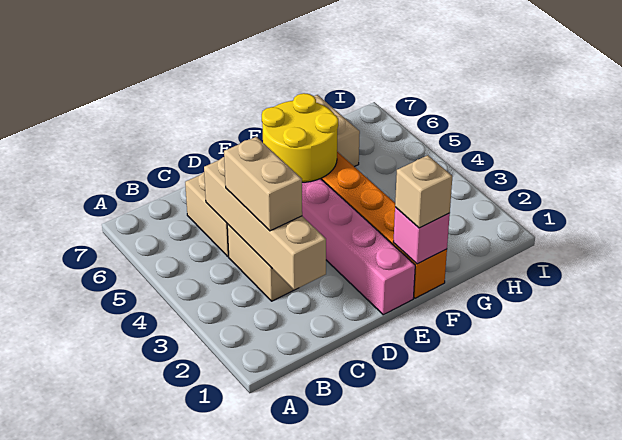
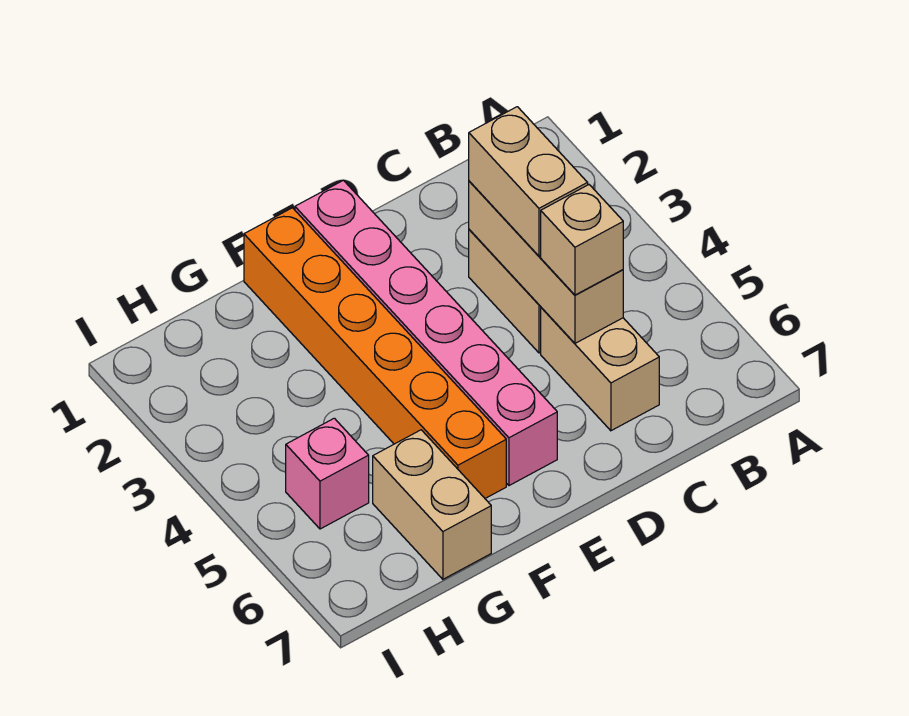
tan brick C2:C5 level 2 -> tan brick C3:C5 level 2
yellow round brick E5:F6 level 2 -> none
pink brick F1 level 2 -> pink brick H5 level 1
tan brick F1 level 3 -> tan brick C5 level 3

